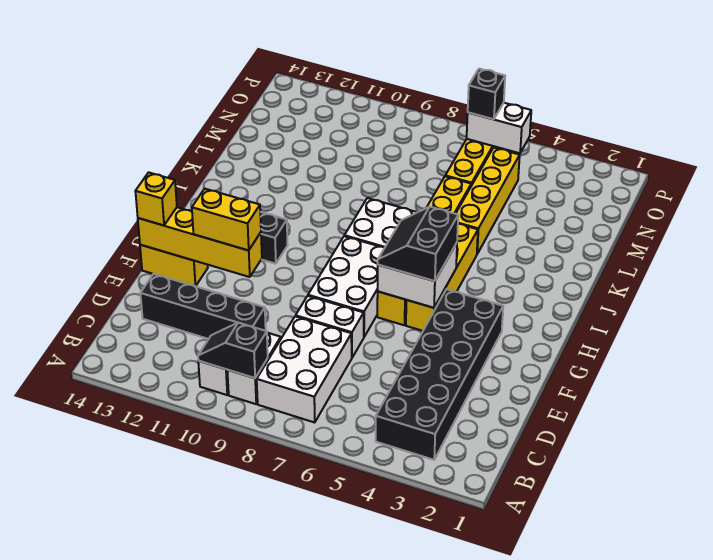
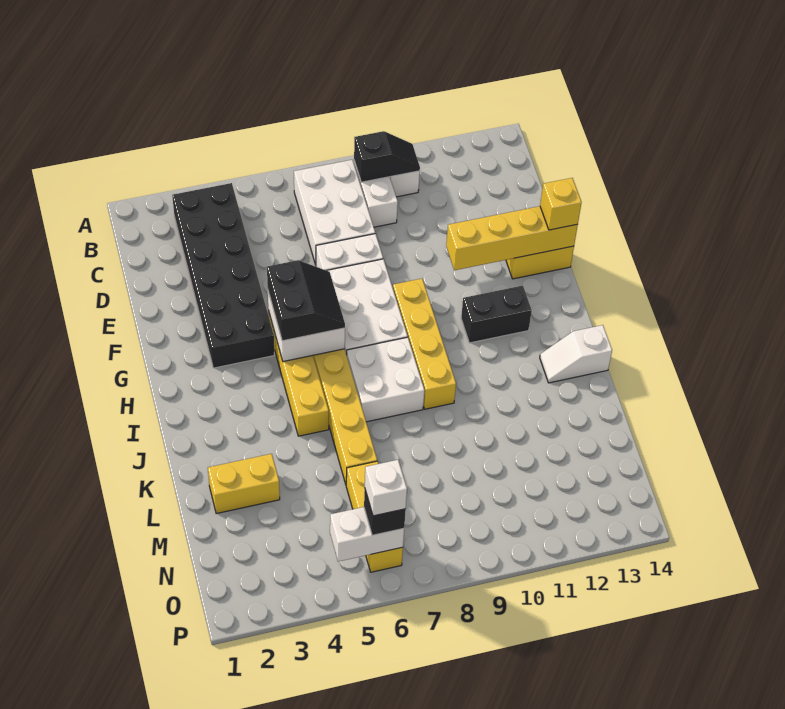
black brick D10:D13 level 1 -> none
yellow brick F11:F12 level 3 -> yellow brick L2:L3 level 1
none -> white slope J13:J14 level 1 top 14
yellow brick K5:N5 level 1 -> yellow brick G9:J9 level 1
none -> white brick O6 level 4

